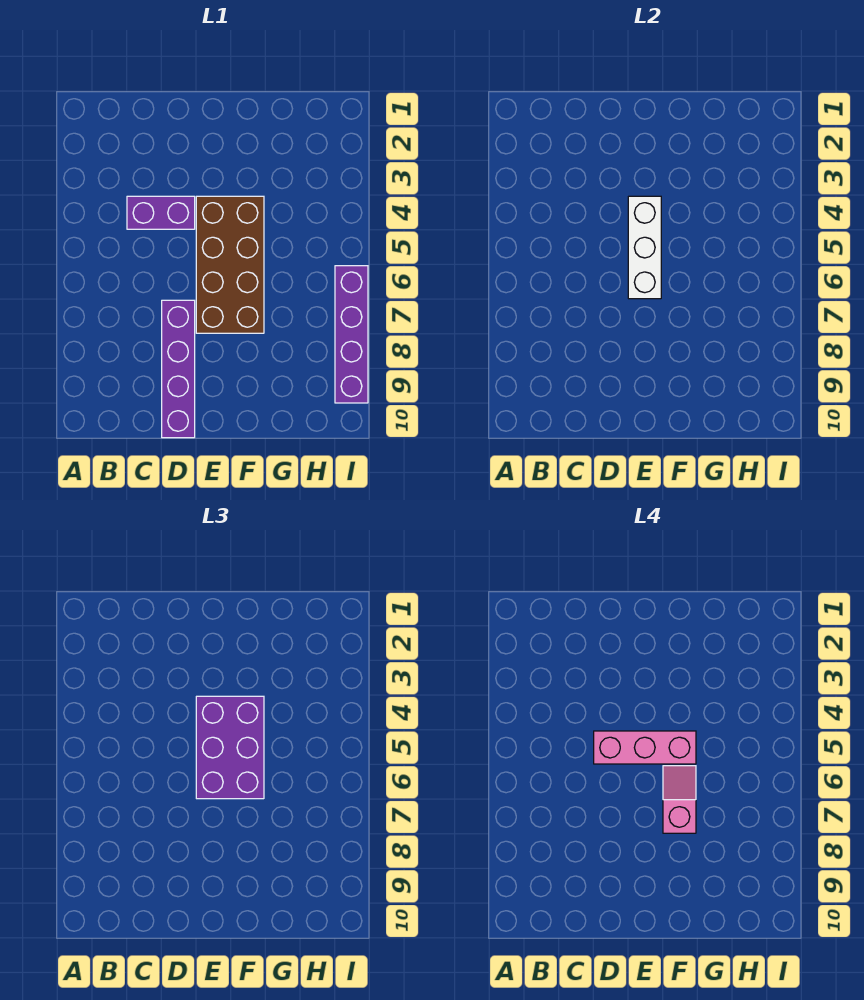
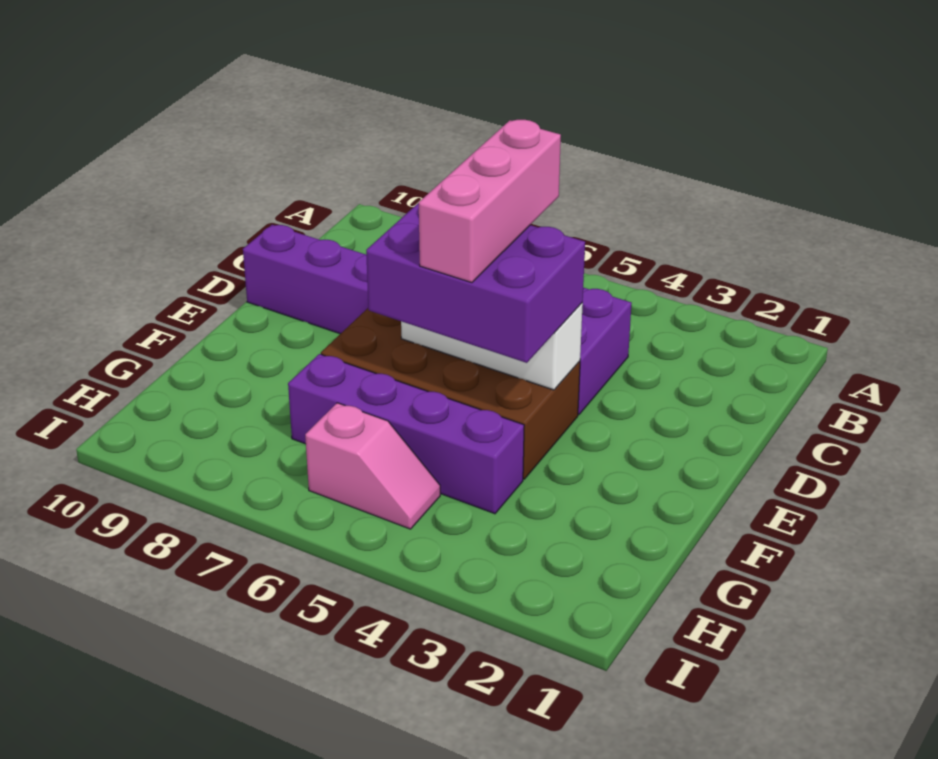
pink slope F6:F7 level 4 top 7 -> pink slope H5:H6 level 1 top 6
purple brick I6:I9 level 1 -> purple brick G4:G7 level 1

